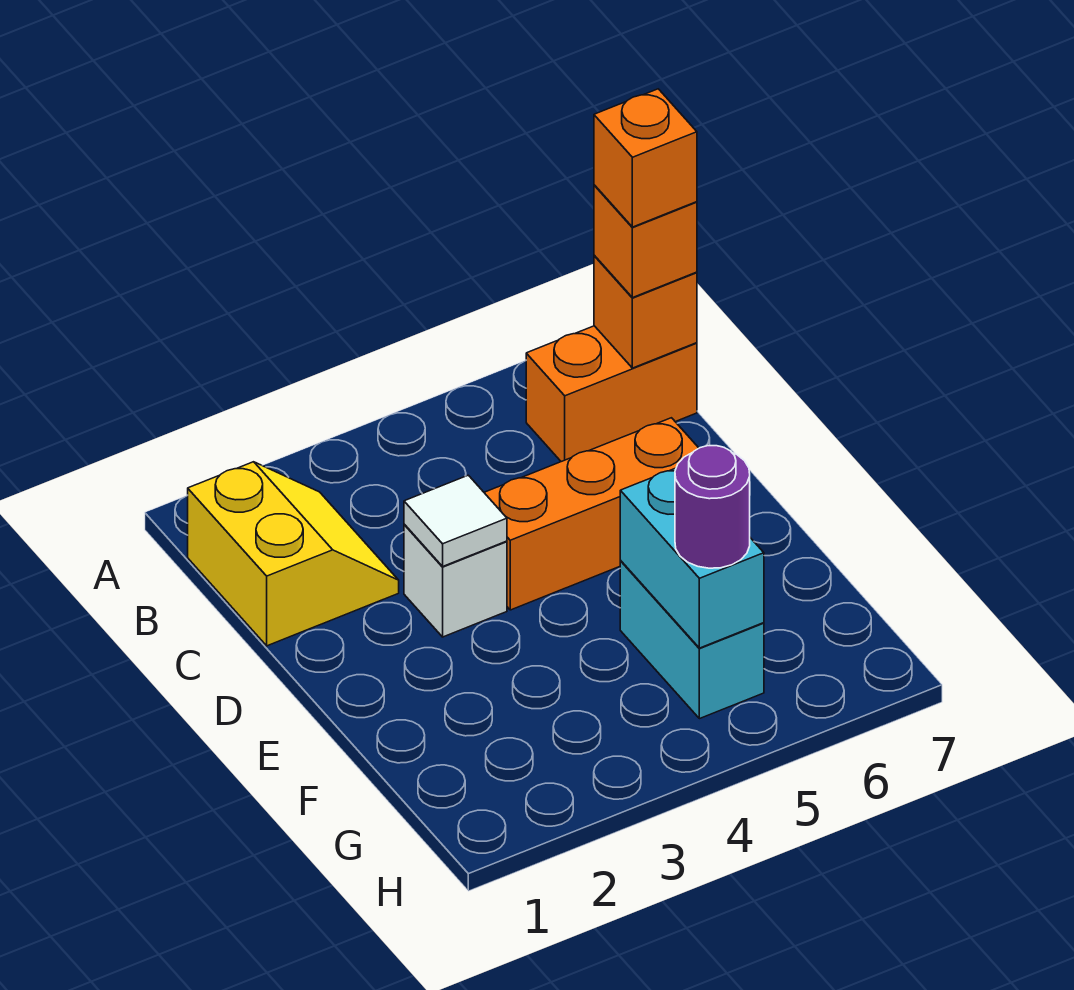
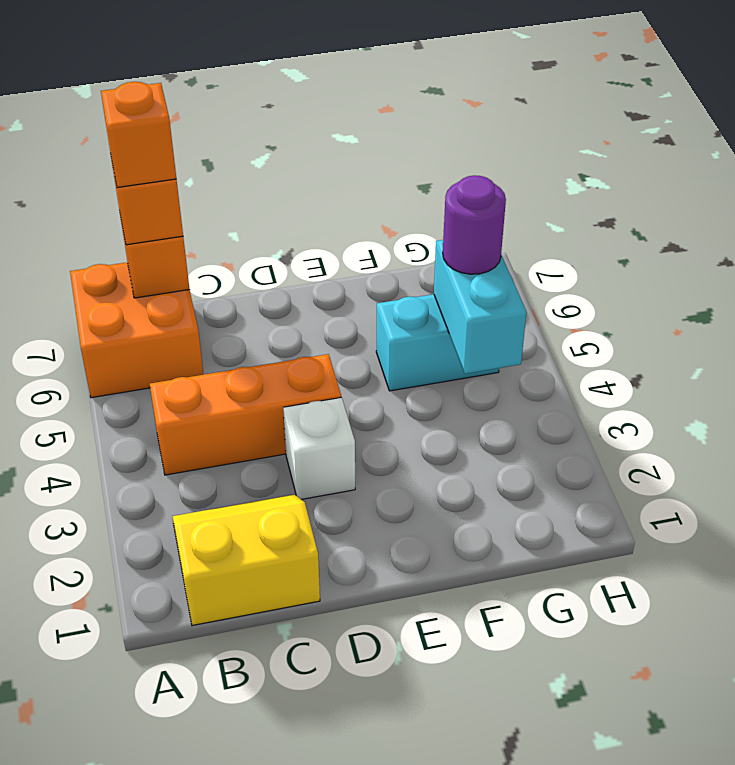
orange brick B6:B7 level 1 -> orange brick A6:B7 level 1
white tile D3 level 2 -> none
orange brick D4:D6 level 1 -> orange brick B4:D4 level 1
cyan brick F5:G5 level 2 -> cyan brick G4:G5 level 2

